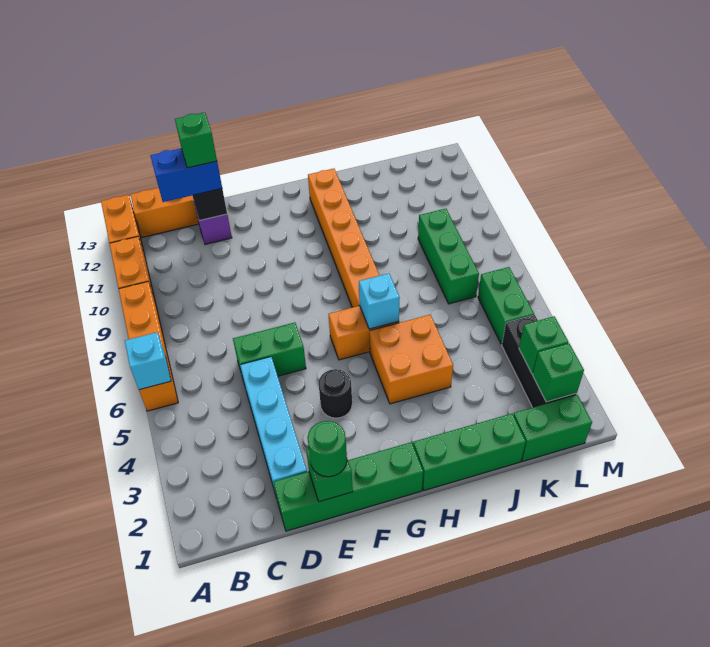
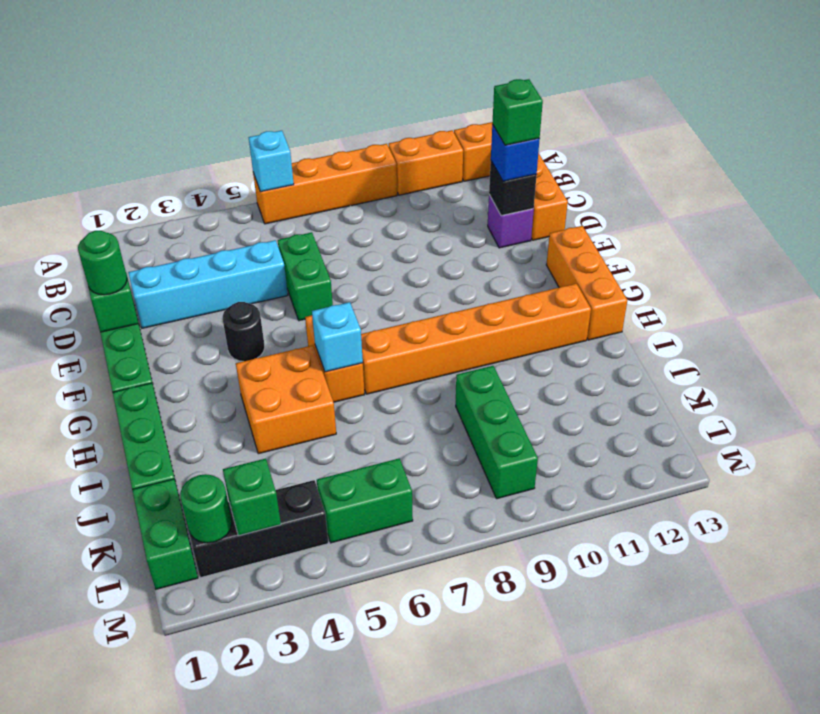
blue brick C12:D12 level 3 -> blue brick D12 level 3
none -> orange brick F13:H13 level 1
green brick K7:K9 level 1 -> green brick J9:L9 level 1
green brick L2 level 2 -> green round brick L2 level 2

